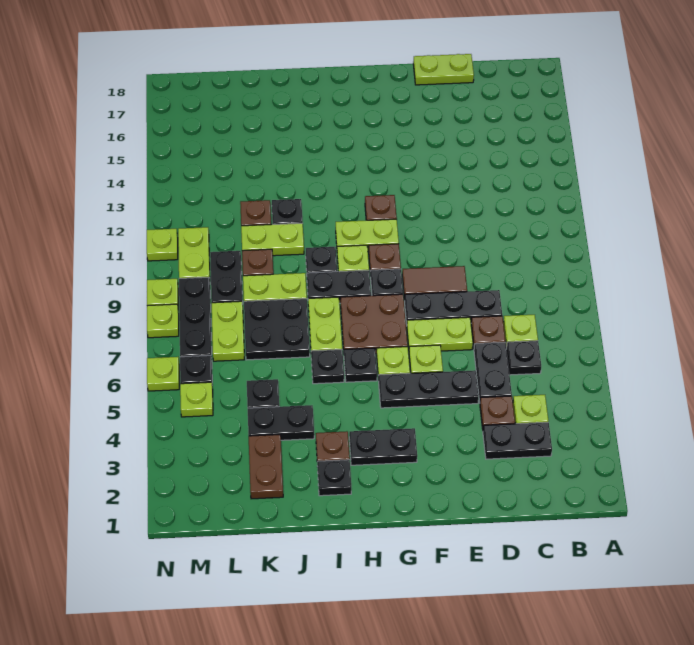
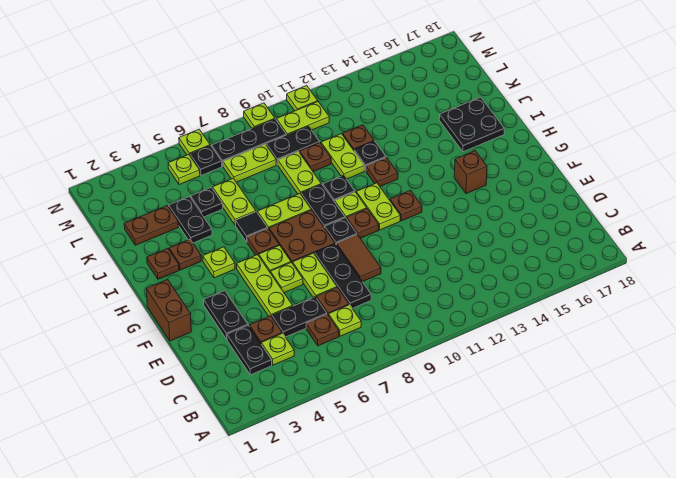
black plate C6 level 1 -> brown plate C6 level 1
lime plate D18:E18 level 1 -> lime plate J6:K6 level 1
black plate E5:G5 level 1 -> lime plate E5:G5 level 1
none -> brown brick F1:G1 level 1
black plate G3:H3 level 1 -> black plate E3:F3 level 1
none -> brown brick G15 level 1
black plate H6 level 1 -> brown plate H6 level 1
black plate I2 level 1 -> brown plate I2 level 1
black plate I6 level 1 -> black tile I6 level 1
none -> brown plate I12 level 1
black plate J7:K8 level 1 -> black plate I16:J17 level 1
lime plate N8 level 1 -> lime plate H4 level 1

